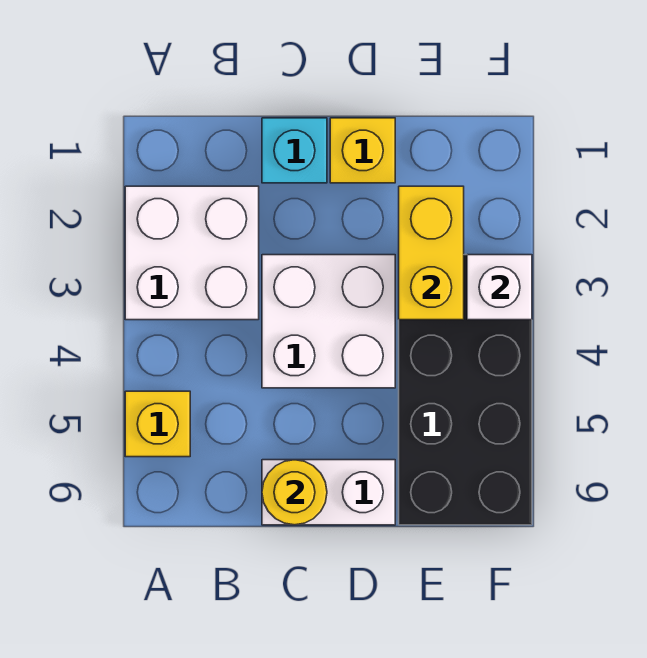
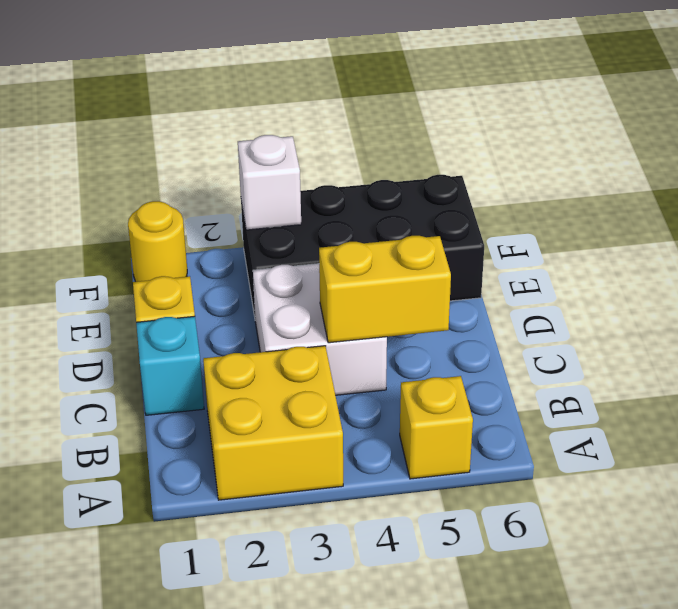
white brick A2:B3 level 1 -> yellow brick A2:B3 level 1
white brick C6:D6 level 1 -> none
yellow round brick C6 level 2 -> yellow round brick F1 level 1
yellow brick E2:E3 level 2 -> yellow brick C4:C5 level 2

